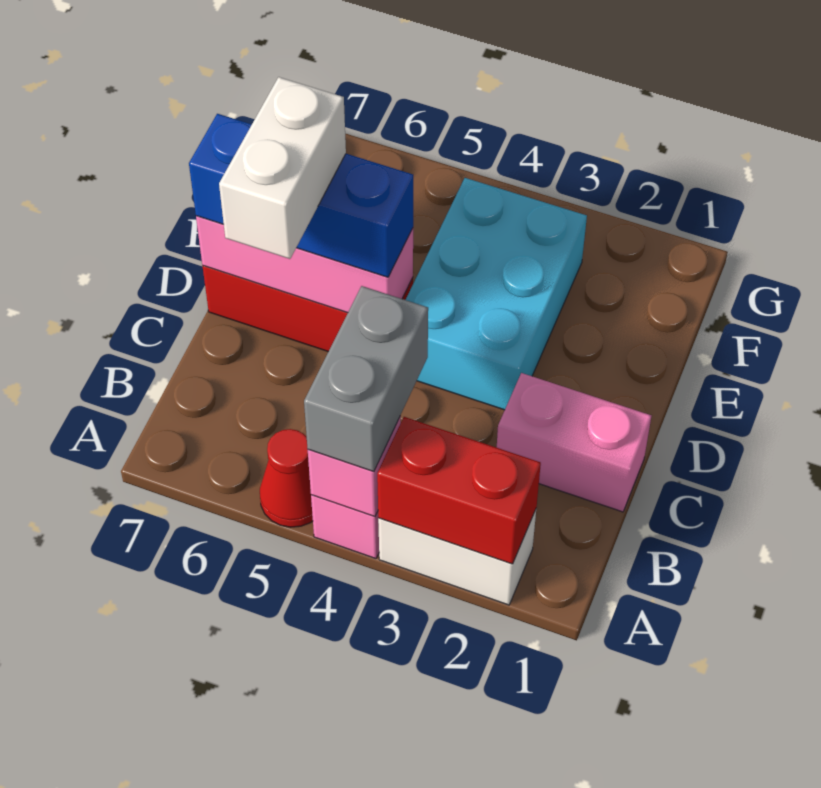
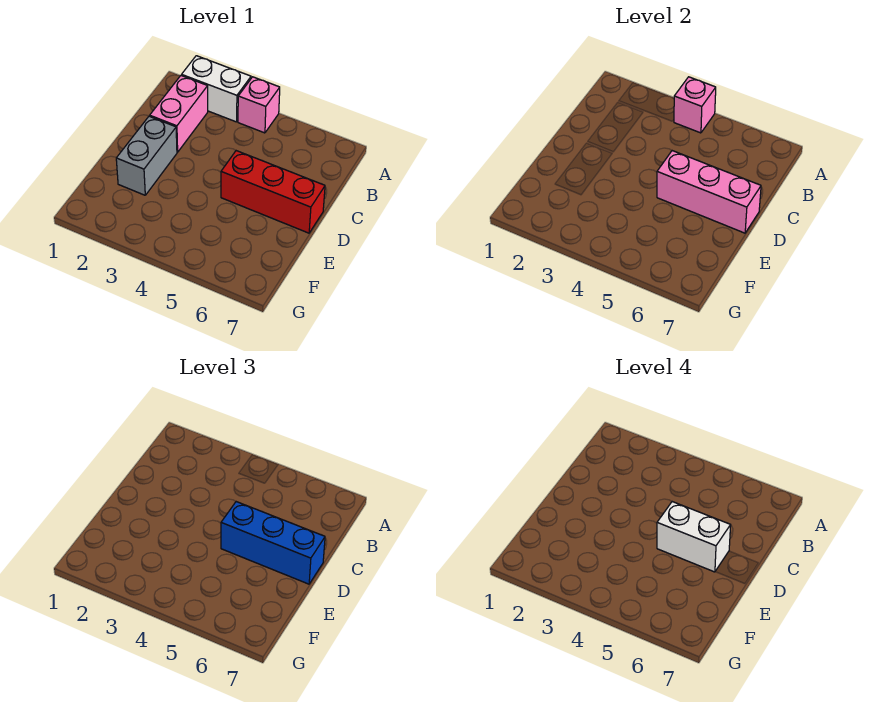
red brick A2:A3 level 2 -> none
grey brick A4:B4 level 3 -> grey brick D2:E2 level 1
red cone A5 level 1 -> none
pink brick C1:C2 level 1 -> pink brick B2:C2 level 1
white brick C6:D6 level 4 -> white brick D5:D6 level 4
cyan brick D3:F4 level 1 -> none

